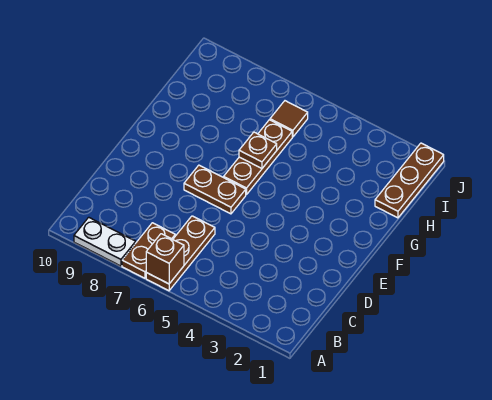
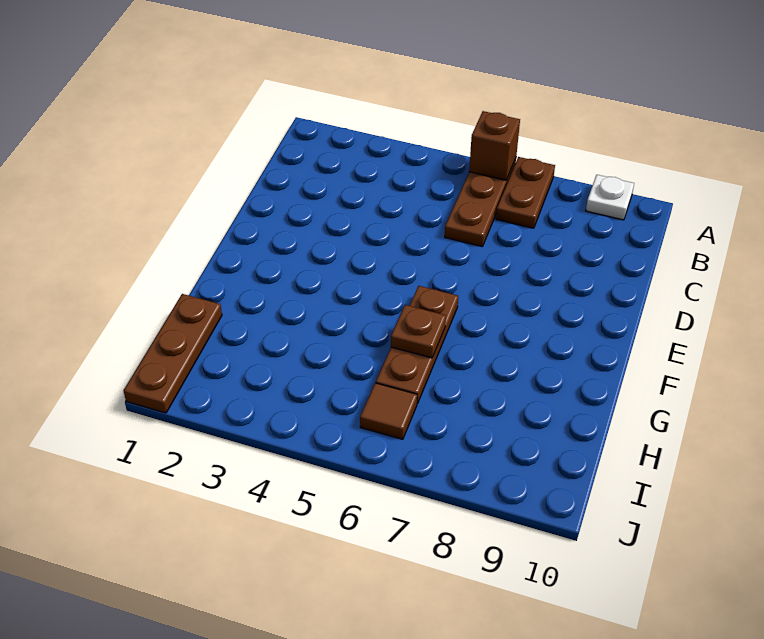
white plate A8:A9 level 1 -> white plate A9 level 1
brown plate E6:E7 level 1 -> none

